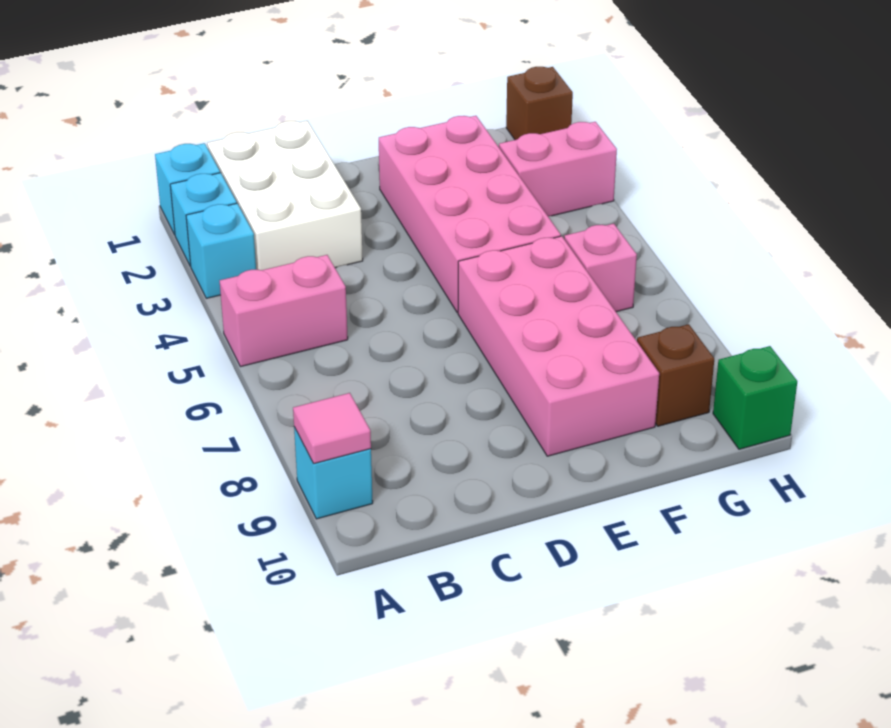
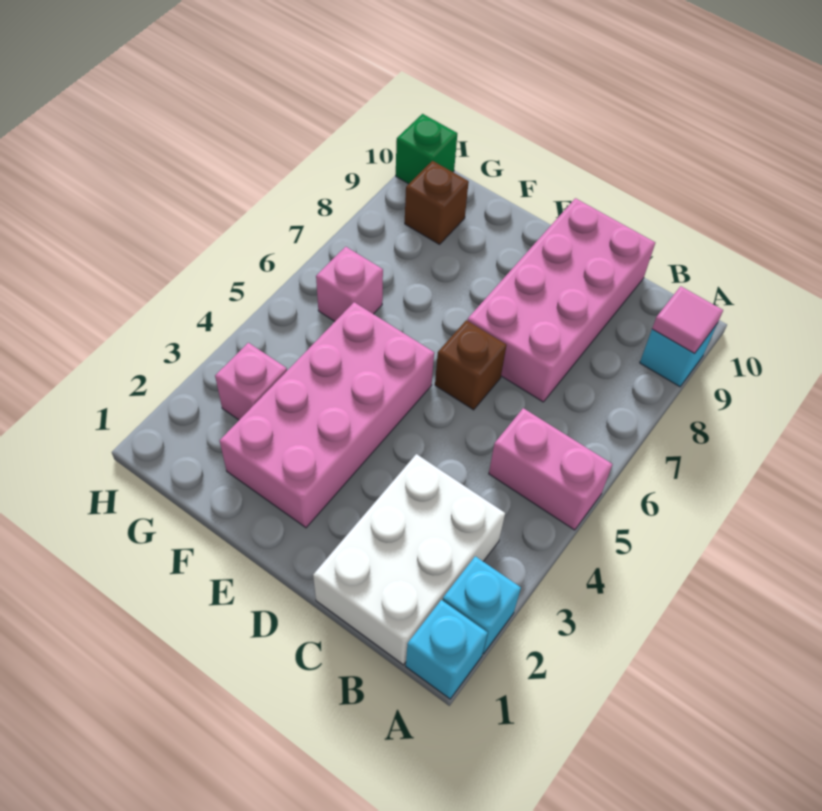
cyan brick A3 level 1 -> none
pink brick E6:F9 level 1 -> pink brick C7:D10 level 1
pink brick G3:H3 level 1 -> pink brick G3 level 1
brown brick H1 level 1 -> brown brick D6 level 1

